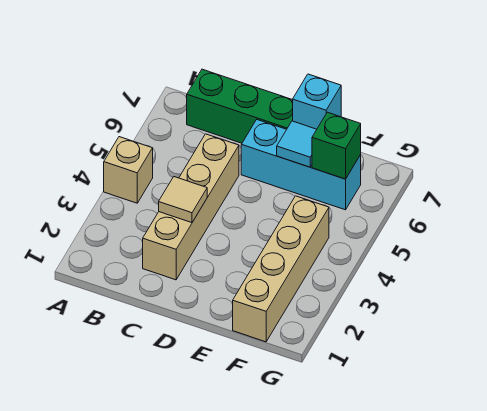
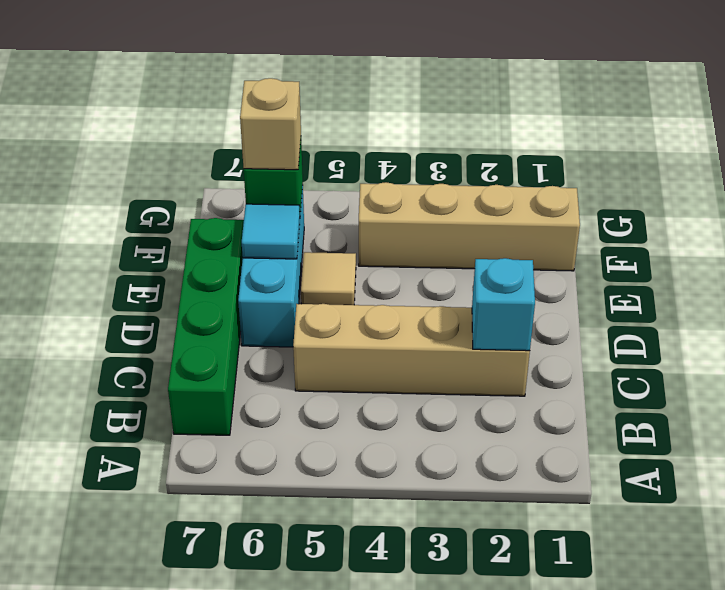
tan brick A4 level 1 -> tan brick F6 level 3
tan tile C3 level 2 -> tan tile E5 level 1
cyan brick E7 level 2 -> cyan brick C2 level 2

